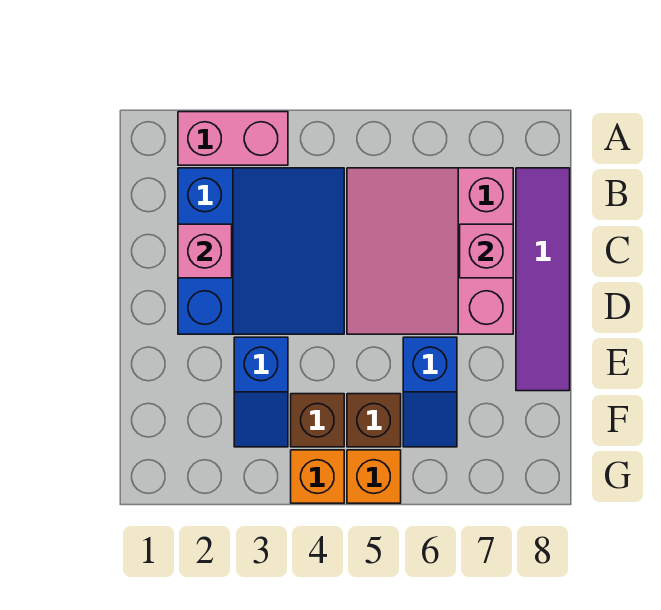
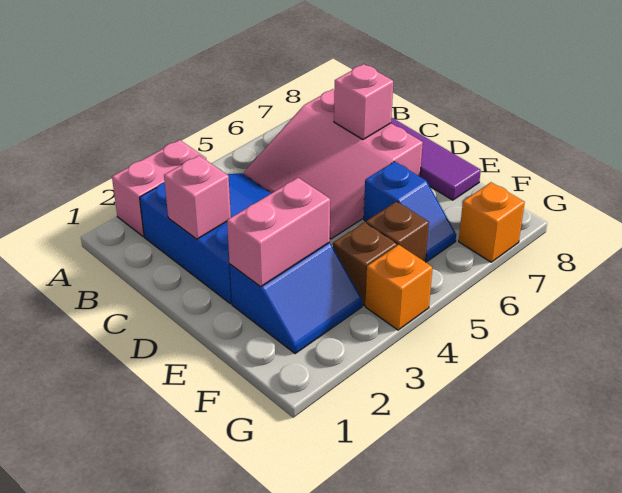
none -> pink brick E2:E3 level 2
blue slope E3:F3 level 1 top E -> blue slope E2:F3 level 1 top E
orange brick G5 level 1 -> orange brick G7 level 1

